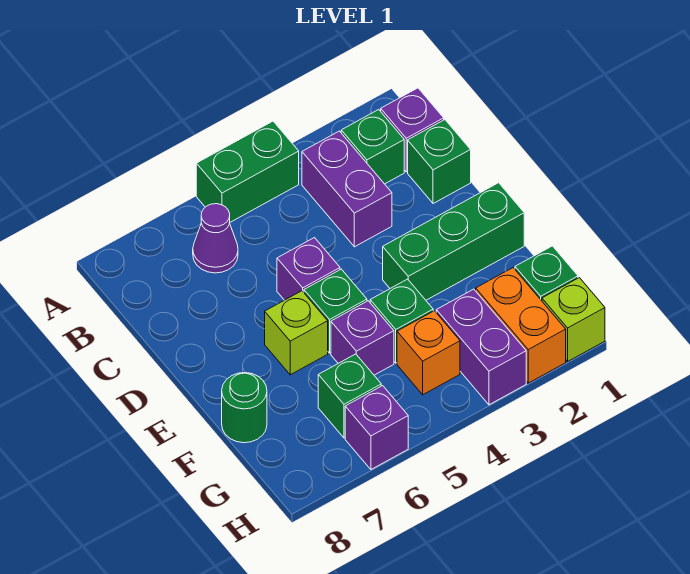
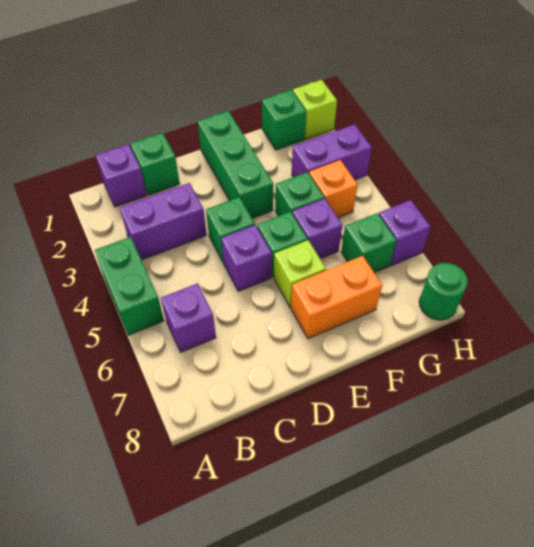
green brick B2 level 1 -> green brick D4 level 1
purple cone B6 level 1 -> purple brick B6 level 1
green round brick F8 level 1 -> green round brick H8 level 1
orange brick G2:H2 level 1 -> orange brick E7:F7 level 1

